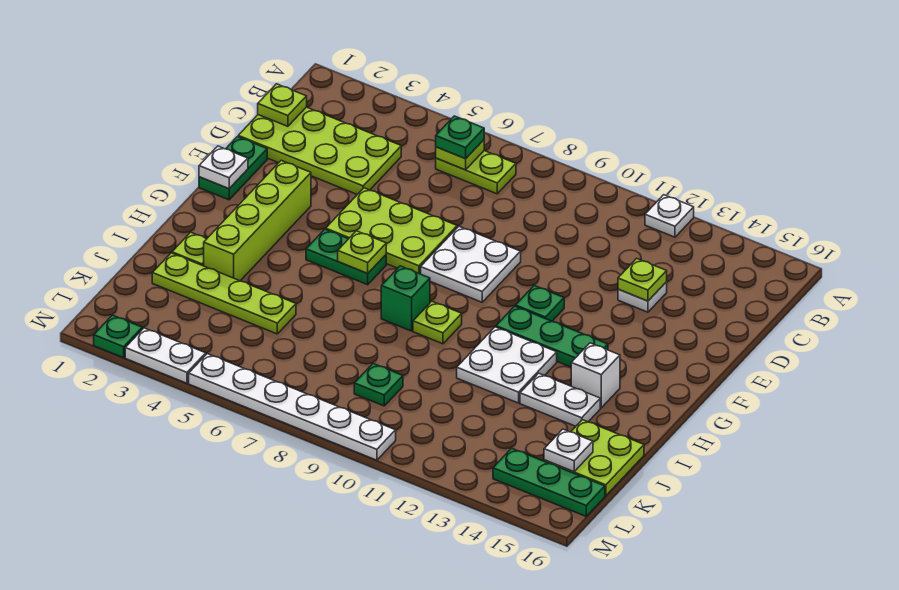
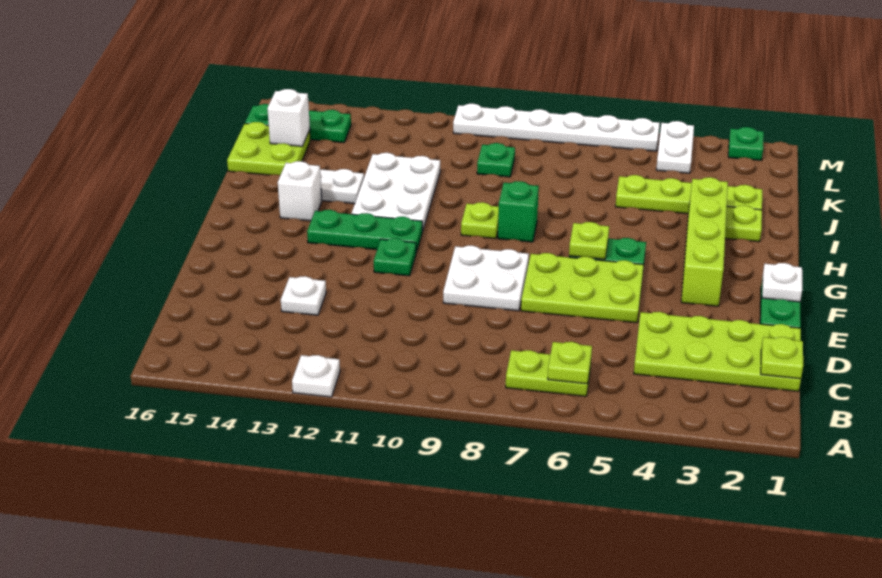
green plate B6 level 3 -> none
lime plate D13 level 2 -> none
white plate H11:I12 level 1 -> white plate H11:J12 level 1
white plate K15 level 2 -> white brick K15 level 2
white plate M3:M4 level 1 -> white plate L4:M4 level 1

